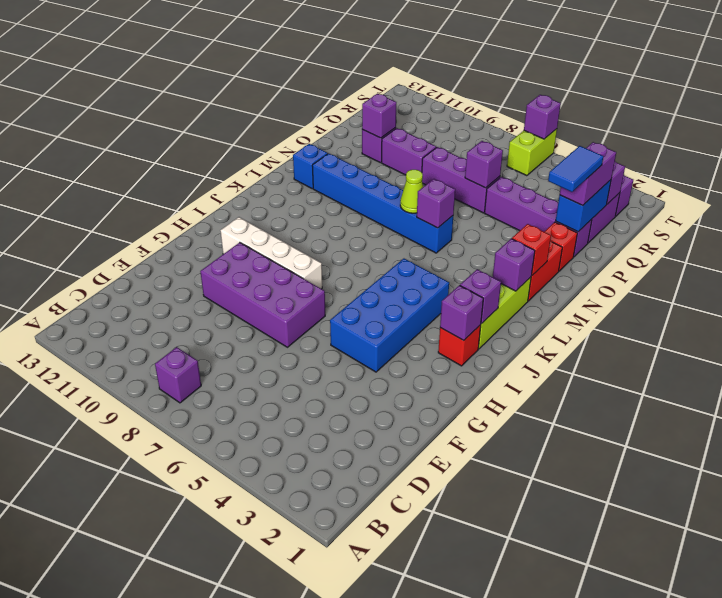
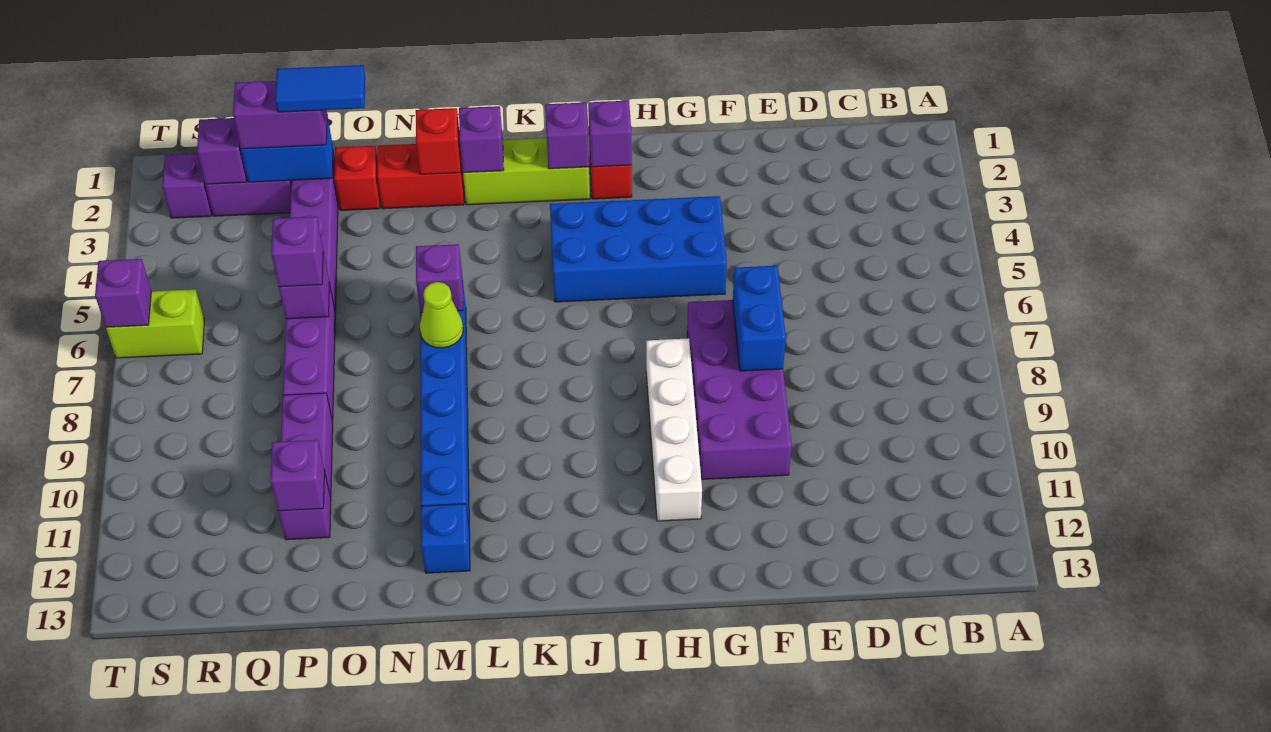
purple brick B8 level 1 -> purple brick P6 level 3
none -> blue brick F7:F8 level 2

